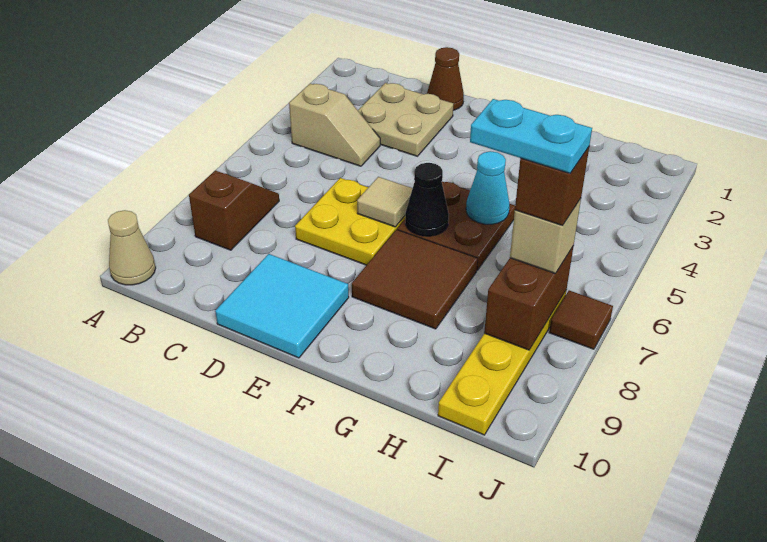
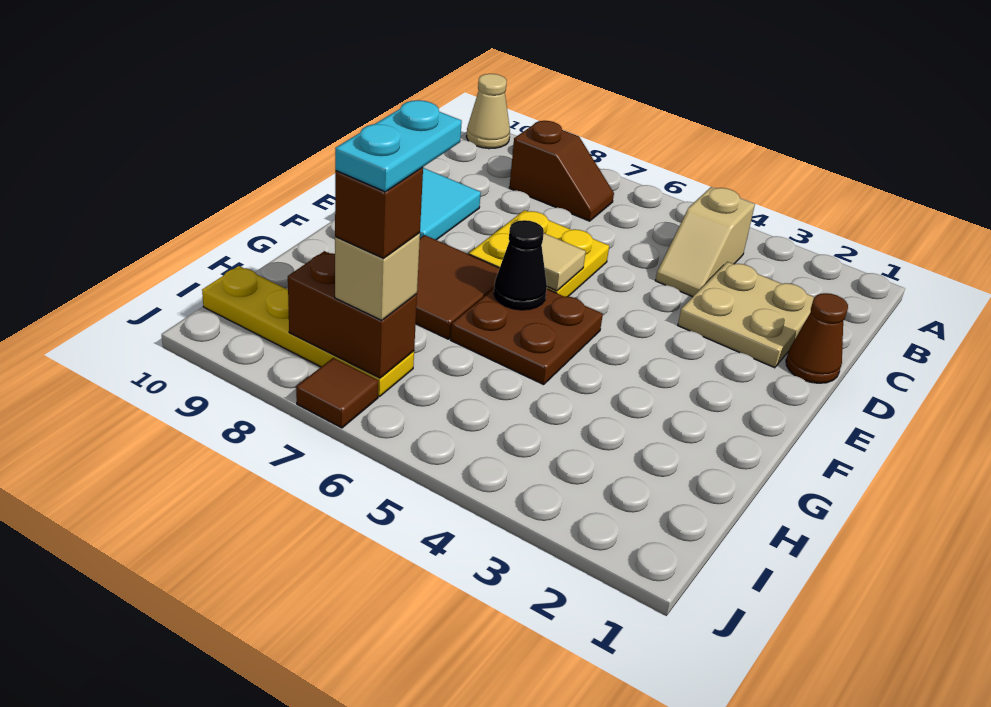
cyan cone G5 level 2 -> none

